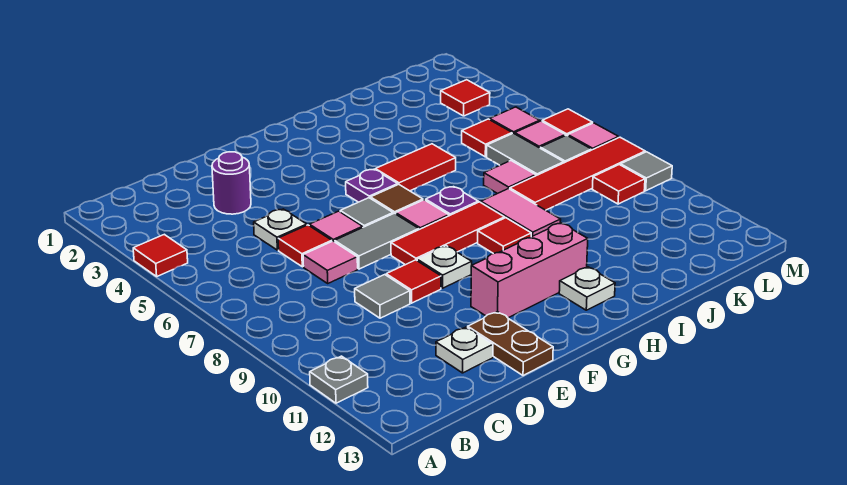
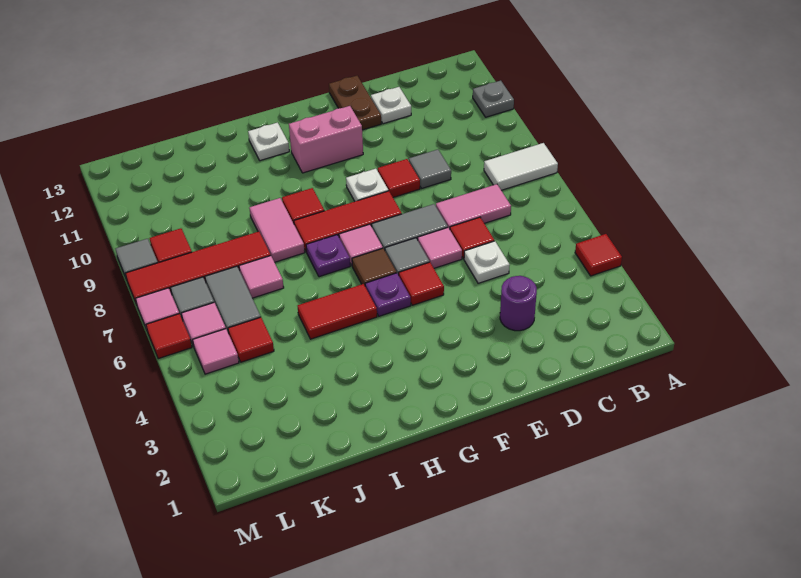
none -> white tile A8:B8 level 1
pink tile D7 level 1 -> pink tile C7:D7 level 1
pink brick F11:H11 level 1 -> pink brick F11:G11 level 1
red tile L3 level 1 -> red tile F5 level 1

